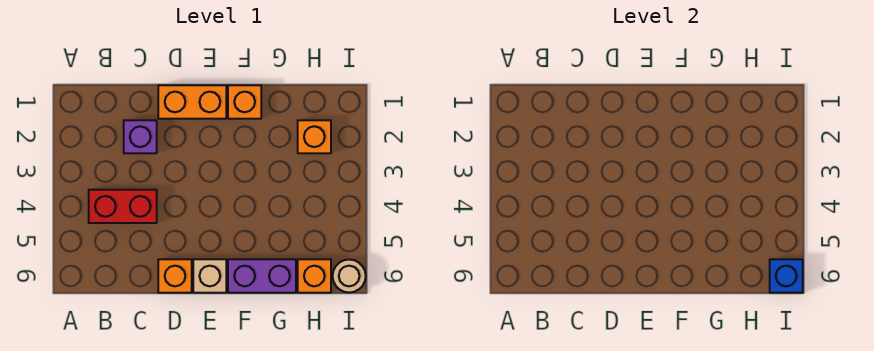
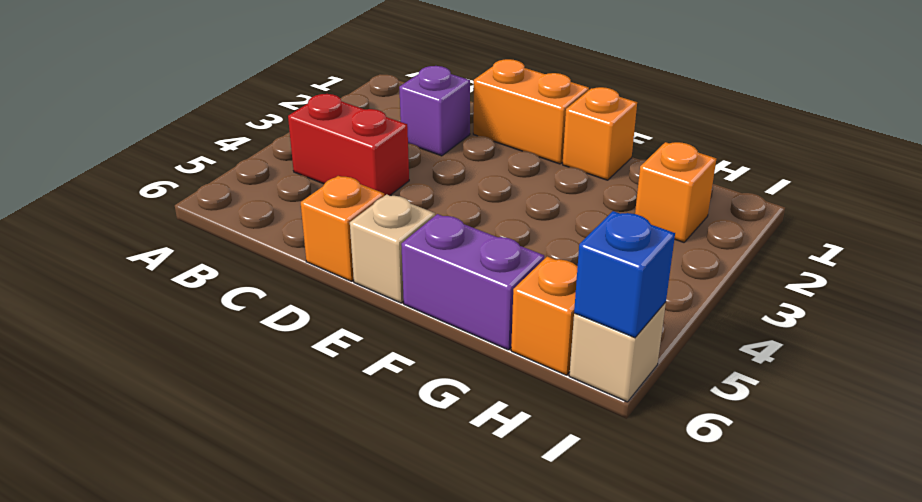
tan round brick I6 level 1 -> tan brick I6 level 1

